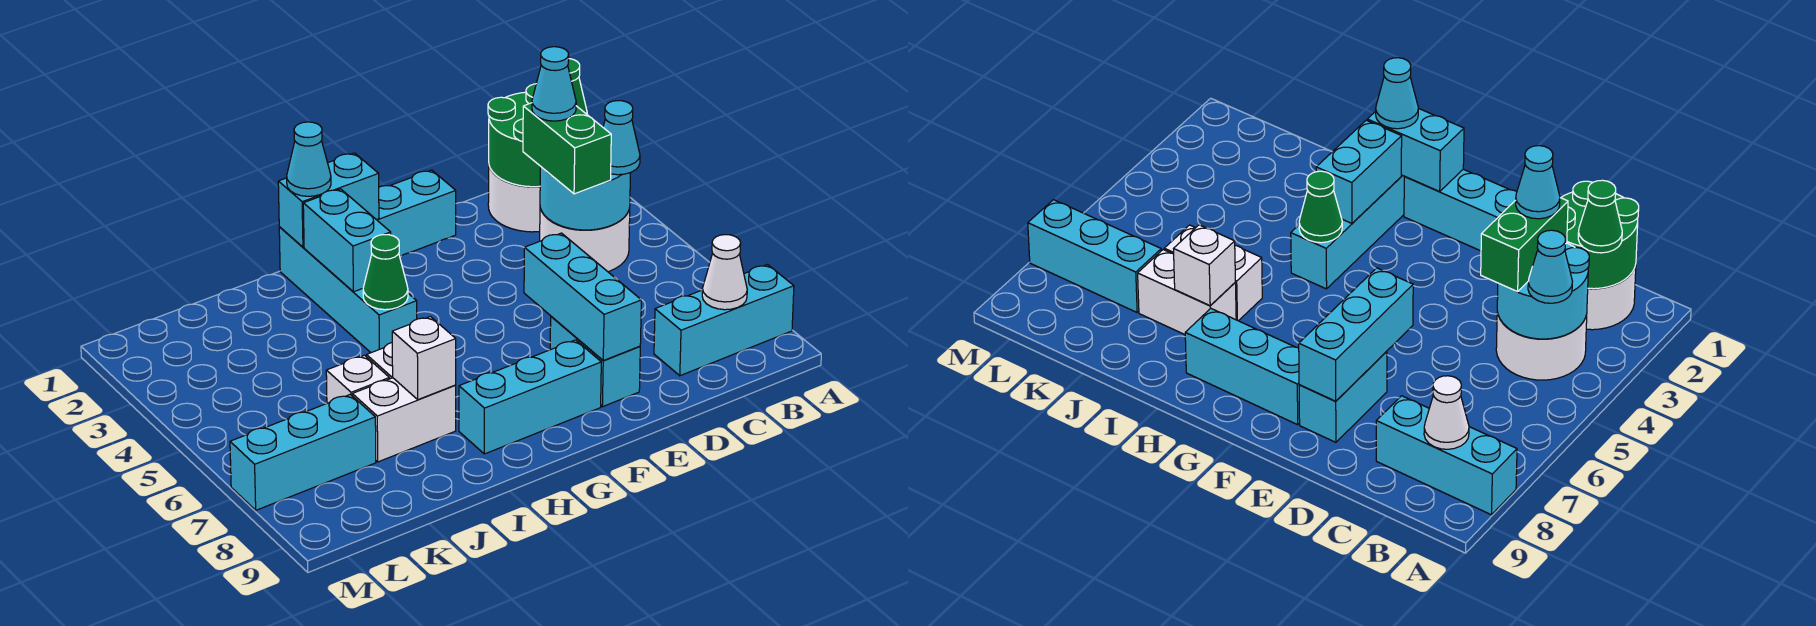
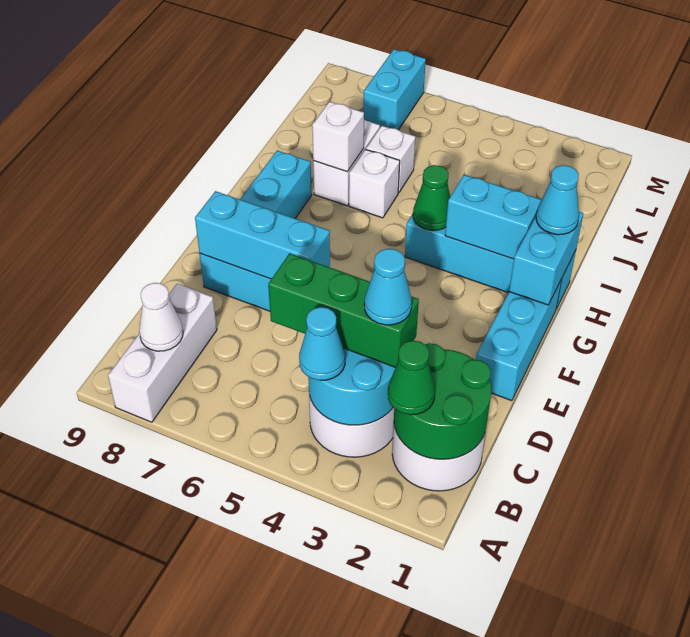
cyan brick A8:C8 level 1 -> white brick A8:C8 level 1
green brick C3:C4 level 3 -> green brick C3:C5 level 3
cyan brick K7:M7 level 1 -> cyan brick L7:M7 level 1

